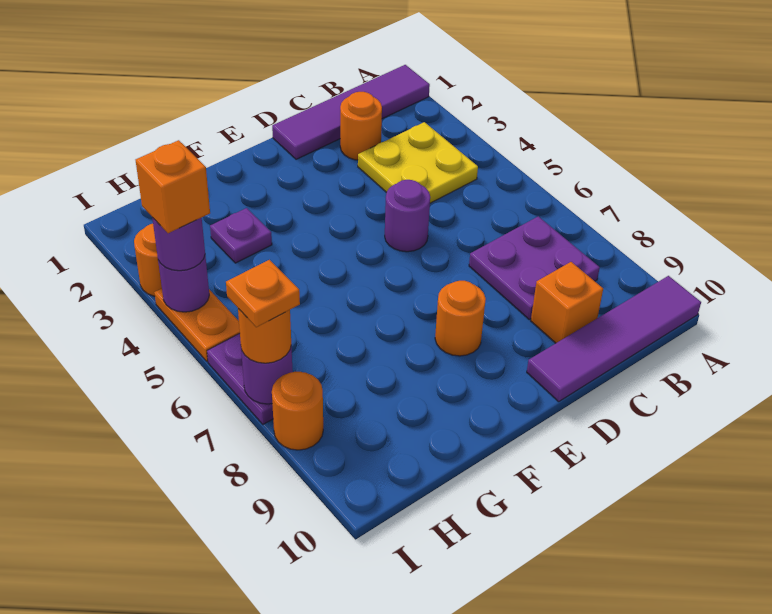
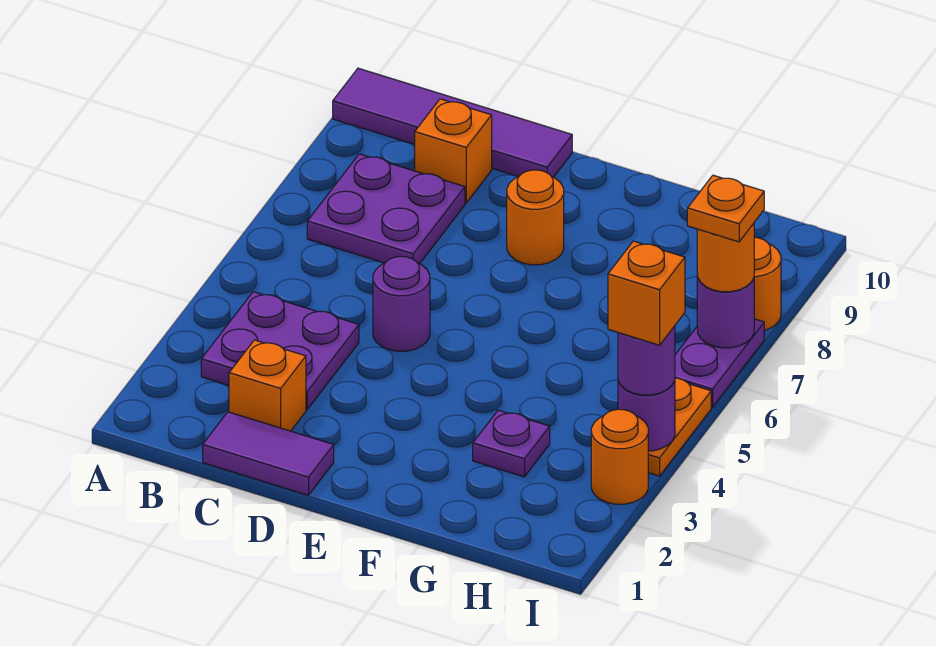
purple tile A1:D1 level 1 -> purple tile C1:D1 level 1
yellow plate B3:C4 level 1 -> purple plate B3:C4 level 1
orange round brick C2 level 1 -> orange brick C2 level 1

